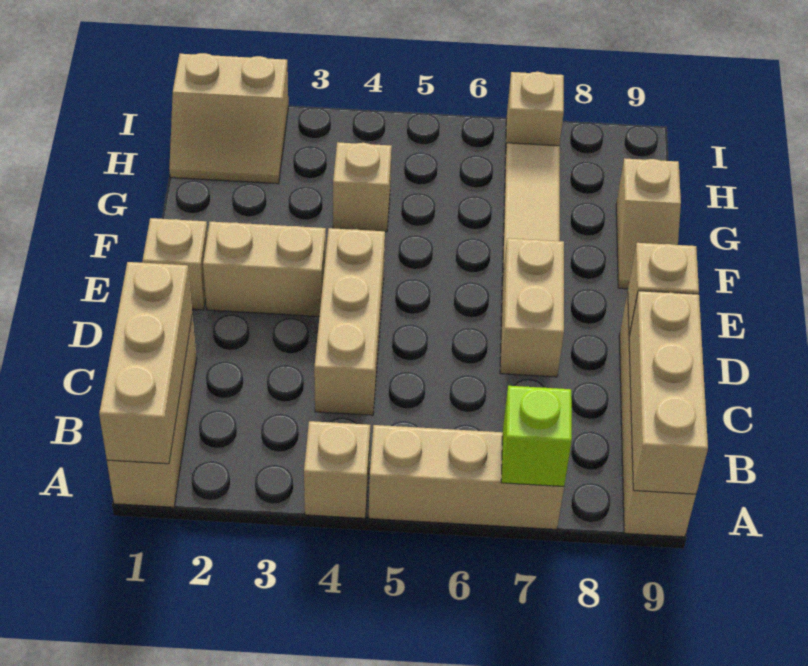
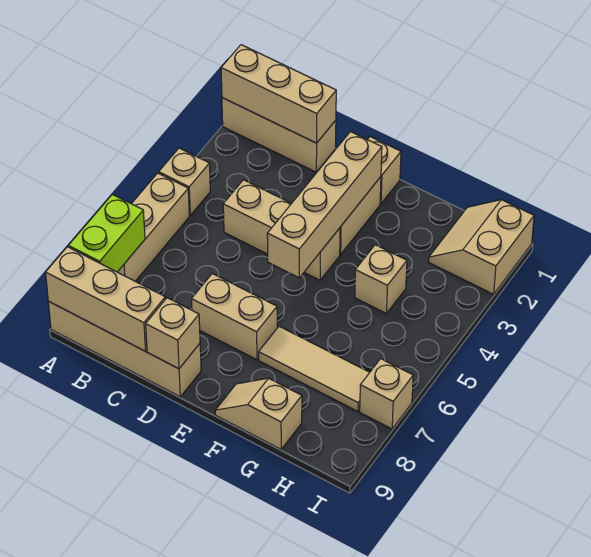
lime brick A7 level 2 -> lime brick A7:A8 level 2
none -> tan brick E2:E5 level 2

